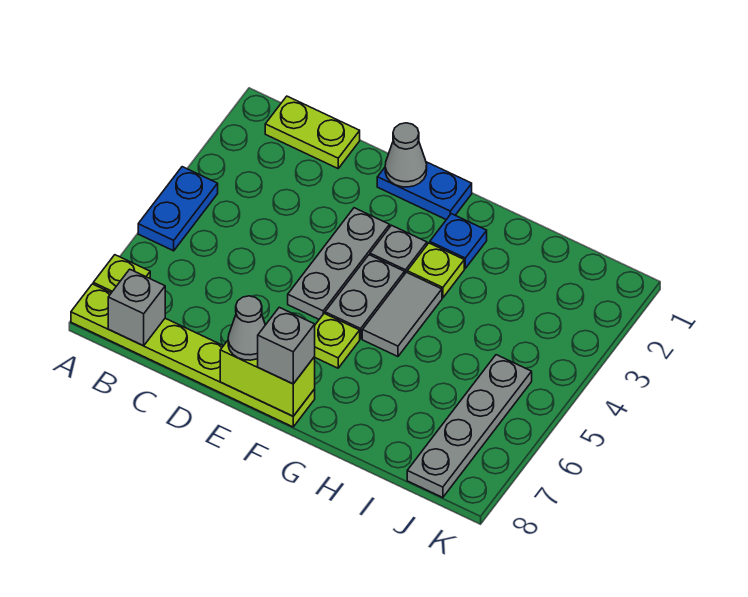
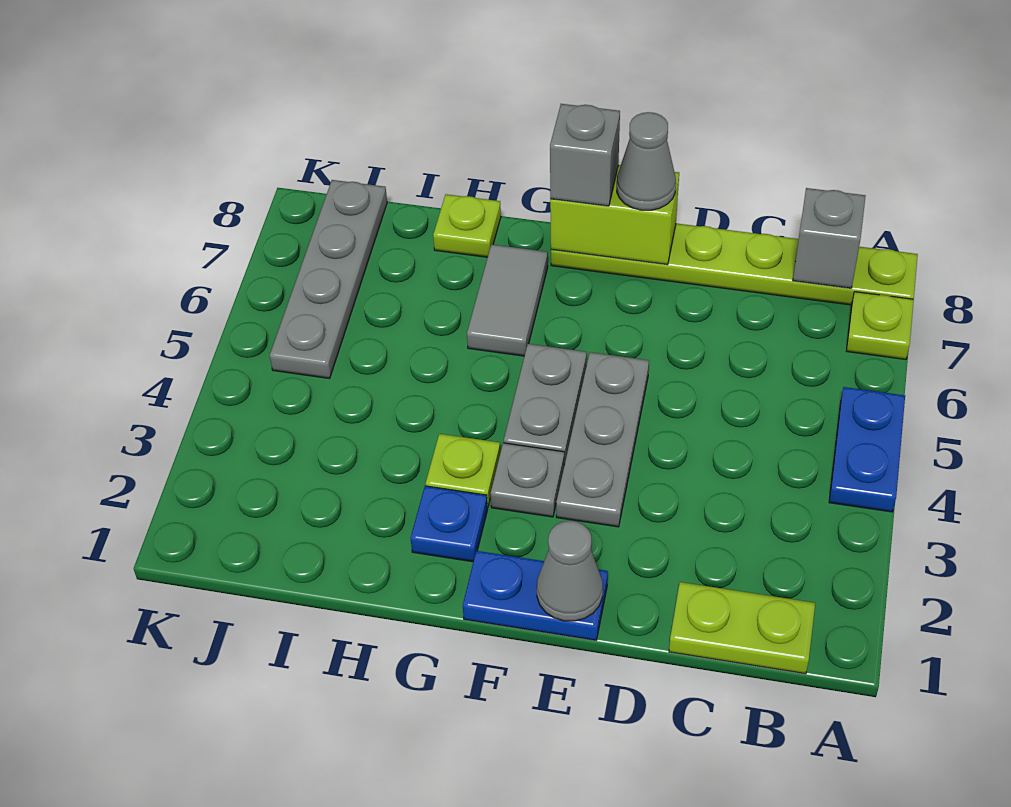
lime plate F6 level 1 -> lime plate H8 level 1
grey tile G4:G5 level 1 -> grey tile G6:G7 level 1

